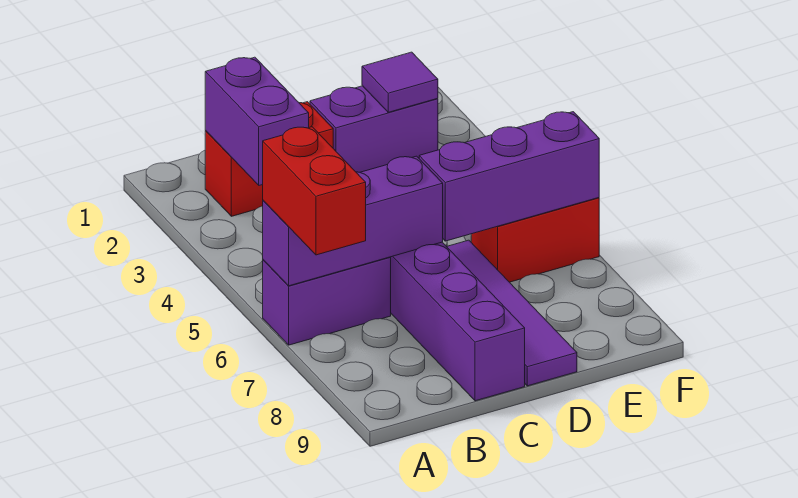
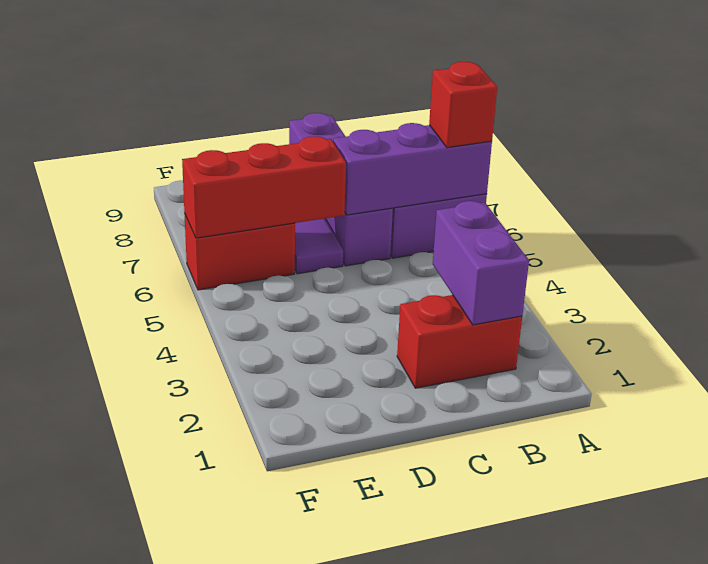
red brick A6:A7 level 3 -> red brick A6 level 3
purple brick D2:E2 level 1 -> none
purple brick D6:F6 level 2 -> red brick D6:F6 level 2
purple tile E2 level 2 -> none

